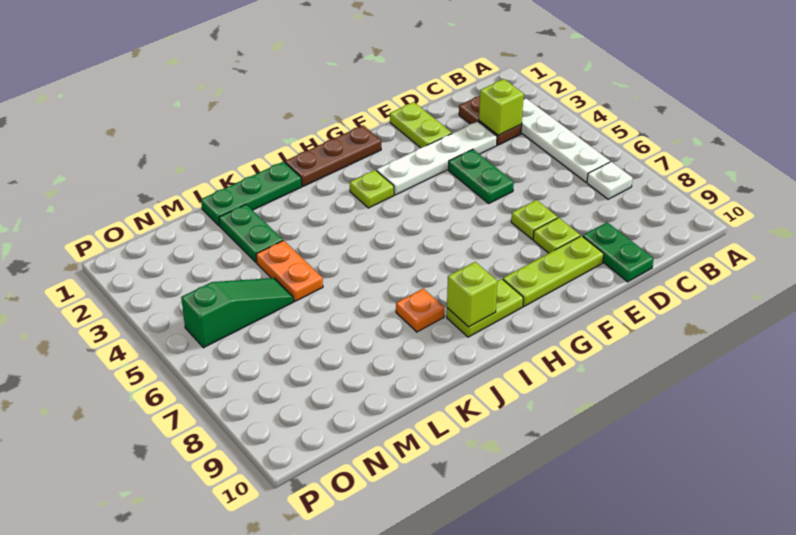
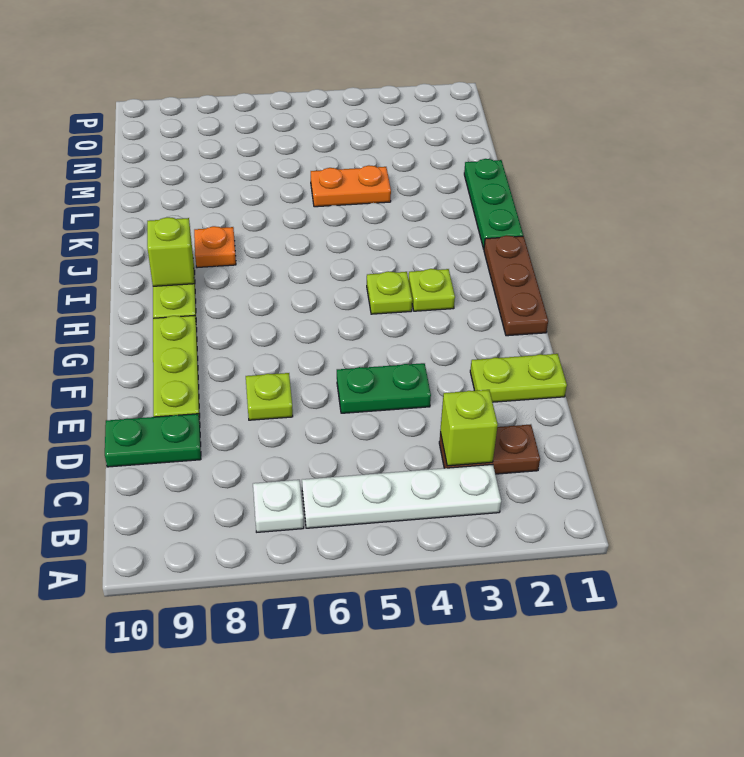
white plate D3:G3 level 1 -> none
lime plate E8 level 1 -> lime plate H4 level 1
green plate L2:L3 level 1 -> none
green slope M5:O5 level 1 top O -> none

